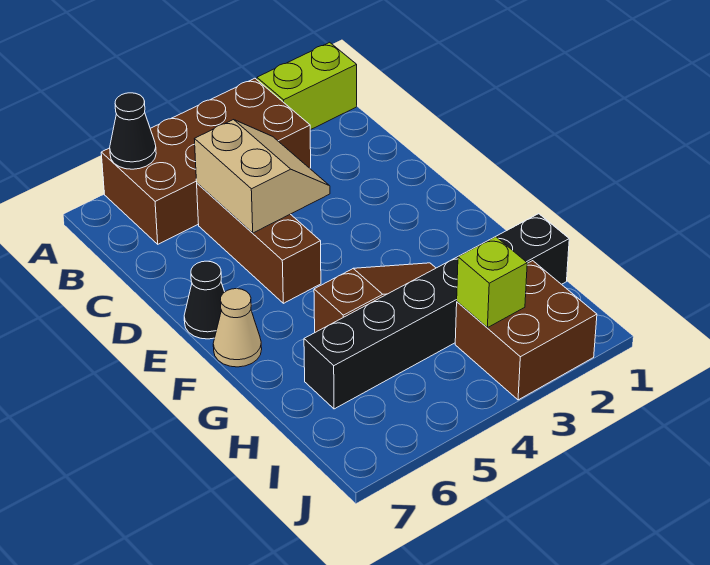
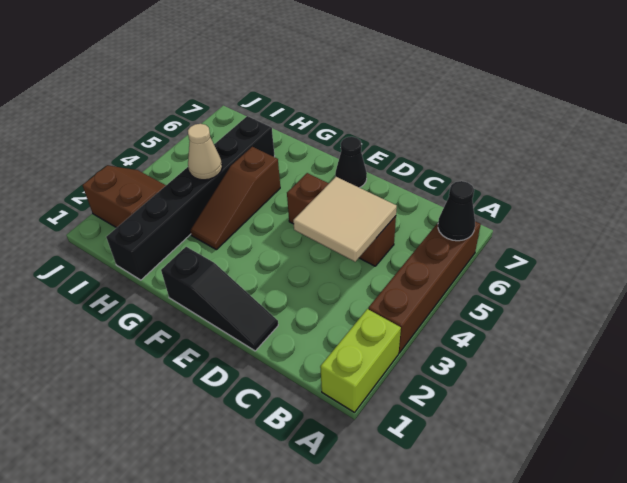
brown brick A3:B6 level 1 -> brown brick A3:A6 level 1
tan slope C4:D5 level 2 top 5 -> tan tile C4:D5 level 2
none -> black slope D1:F1 level 1 top F
tan cone F7 level 1 -> tan cone H4 level 2
brown brick I2:J3 level 1 -> brown slope I2:J3 level 1 top 2
lime brick I3 level 2 -> none

